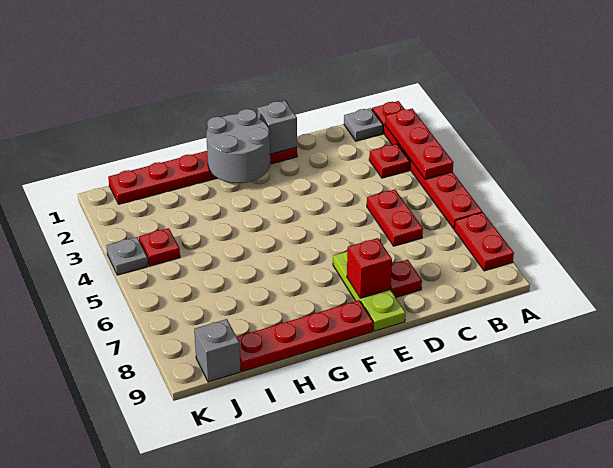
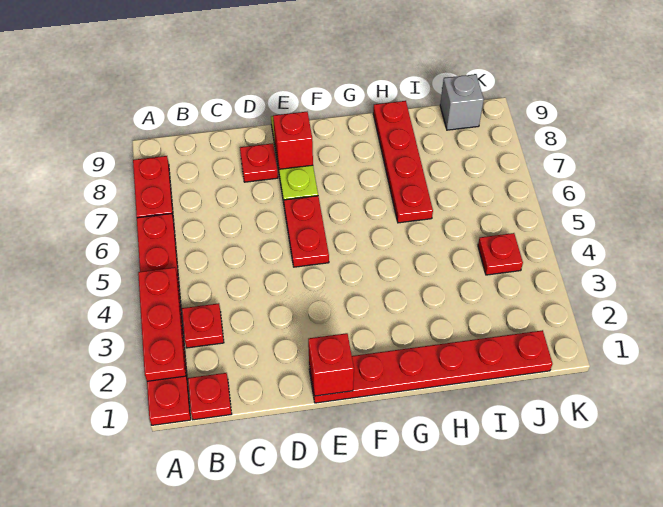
grey plate B1 level 1 -> red plate B1 level 1
red plate C5:C6 level 1 -> red plate E5:E6 level 1
grey brick E1 level 2 -> red brick E1 level 2
grey round brick F1:G2 level 2 -> none
red plate F9:I9 level 1 -> red plate H6:H9 level 1
grey plate K4 level 1 -> none

